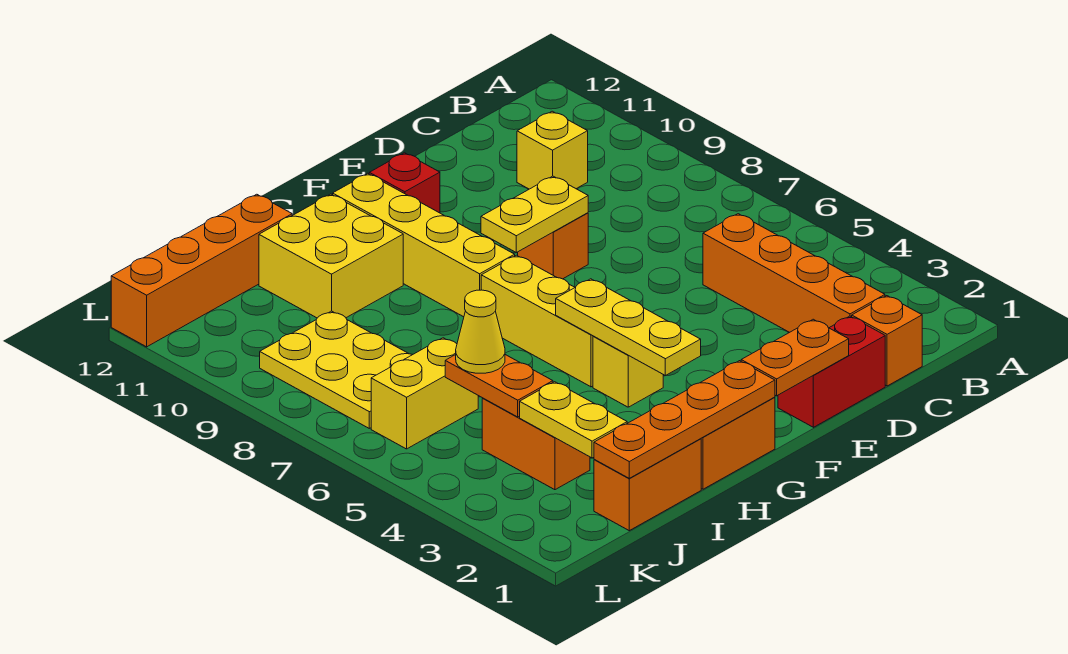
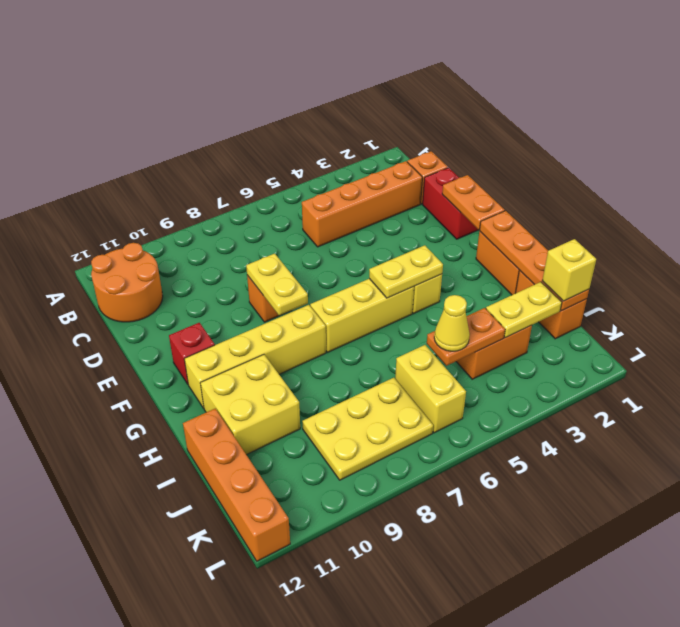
none -> orange round brick B11:C12 level 1
yellow brick C10 level 1 -> yellow brick J1 level 3
yellow plate G3:G5 level 2 -> yellow plate G4:G5 level 2

